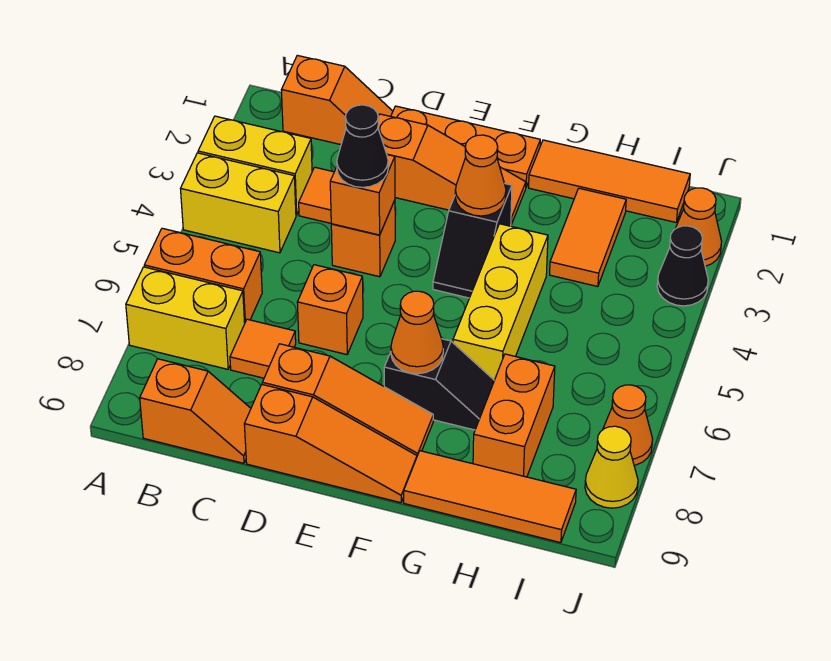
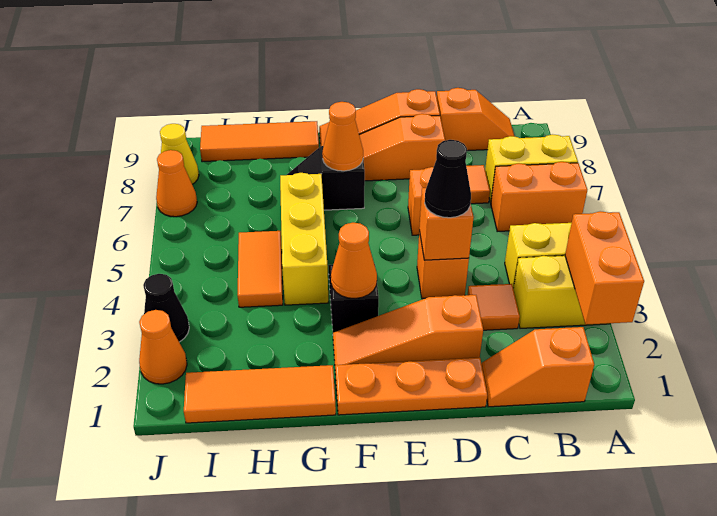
orange slope B9:C9 level 1 top B -> orange slope B9:C9 level 1 top C
orange tile H2:H3 level 1 -> orange tile H4:H5 level 1
orange brick H7:H8 level 1 -> orange brick A2:A3 level 2

